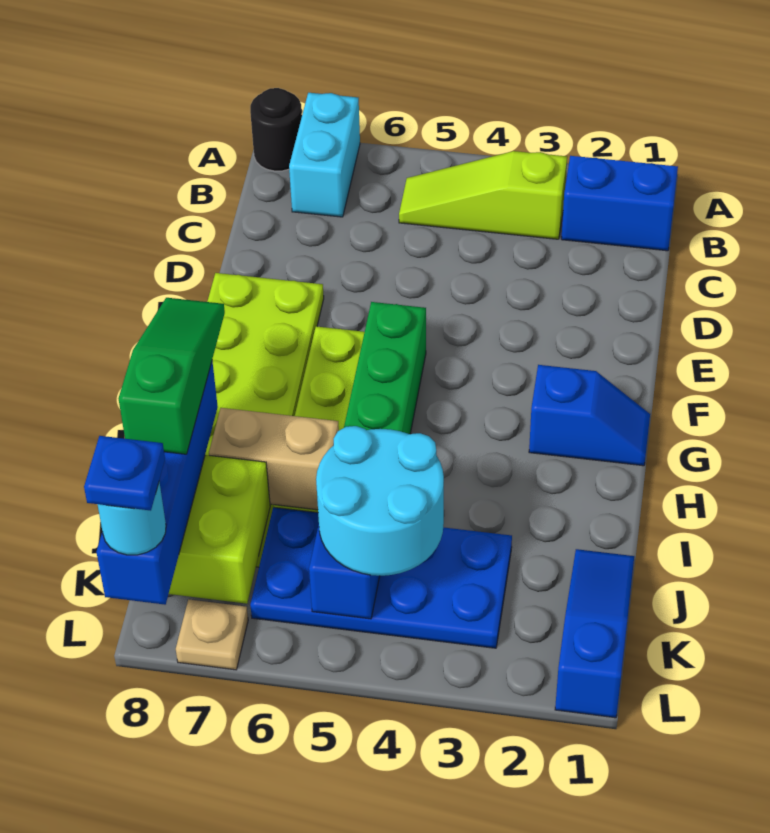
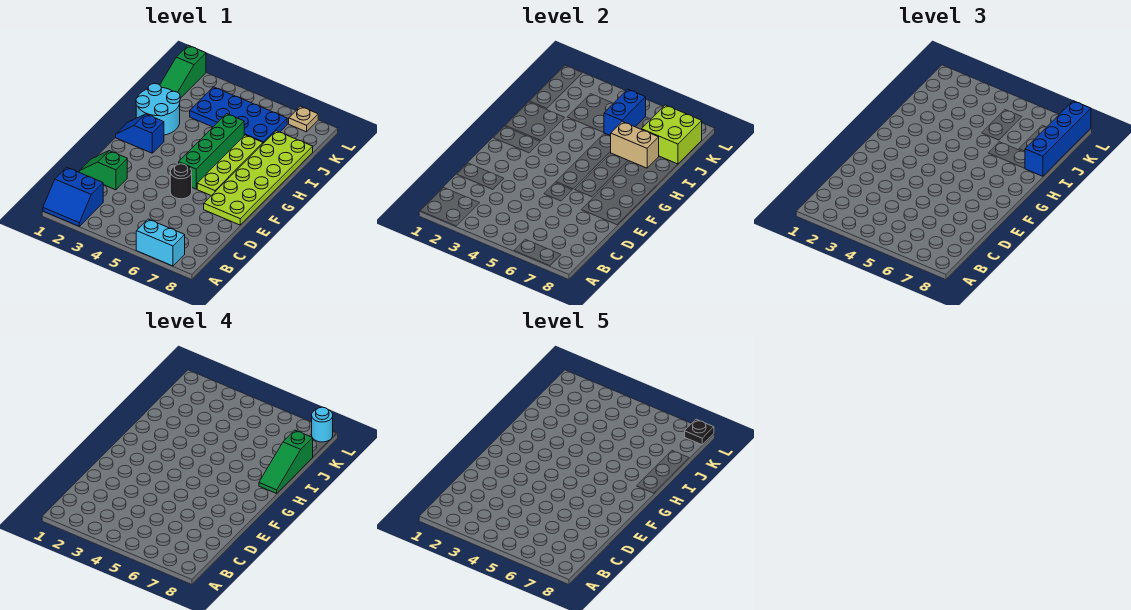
cyan brick A7:B7 level 1 -> cyan brick A6:A7 level 1
black round brick A8 level 1 -> black round brick E5 level 1
lime slope B3:B5 level 1 top 3 -> none
none -> green slope D1:D2 level 1 top 2
blue slope J1:L1 level 1 top L -> green slope J1:L1 level 1 top L
cyan round brick J4:K5 level 3 -> cyan round brick H1:I2 level 1
blue plate L8 level 5 -> black plate L8 level 5

